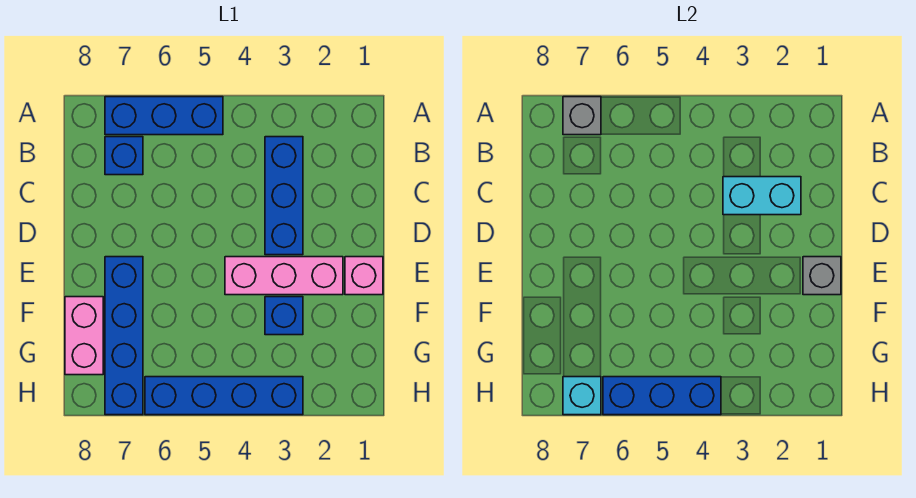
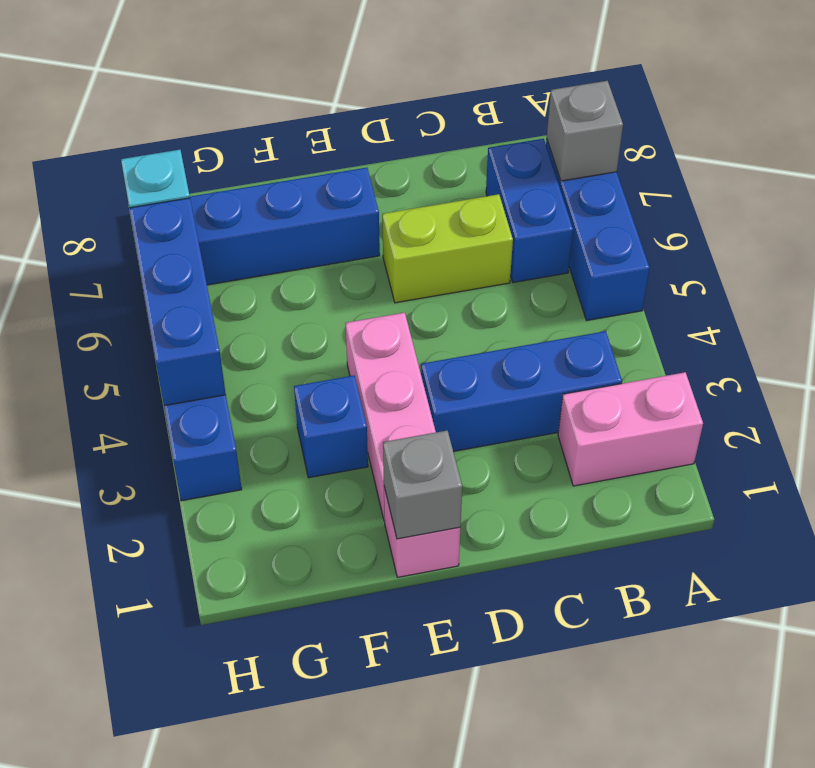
blue brick B7 level 1 -> blue brick B6:B7 level 1
cyan brick C2:C3 level 2 -> none
none -> lime brick C6:D6 level 1
pink brick F8:G8 level 1 -> pink brick A2:B2 level 1

